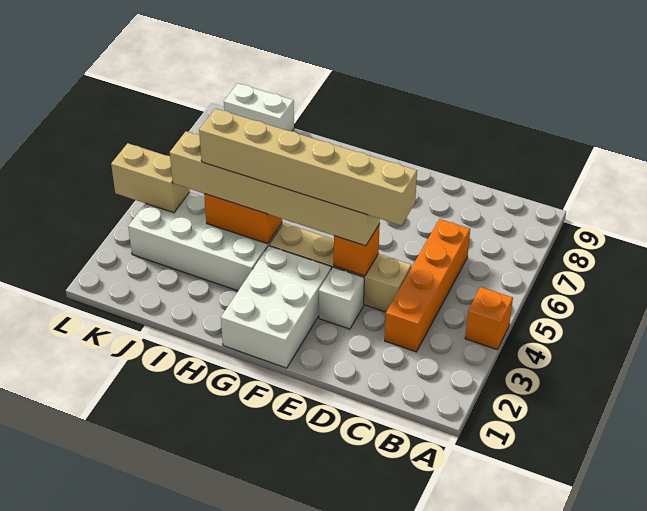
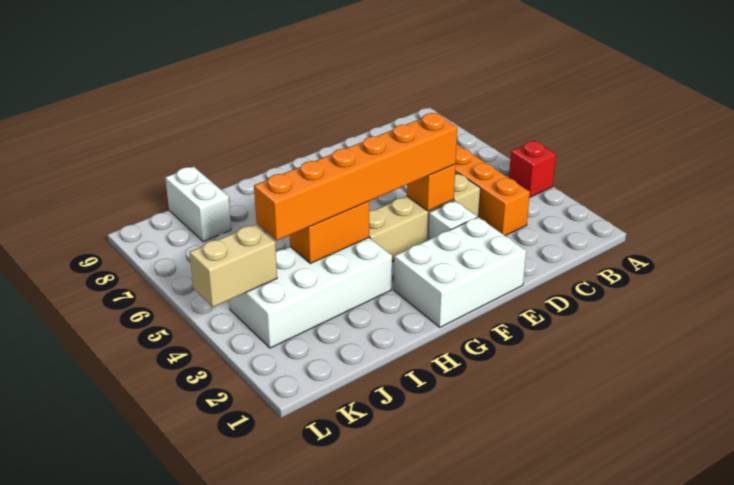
orange brick A4 level 1 -> red brick A4 level 1
tan brick D4:I4 level 4 -> none
tan brick E4:J4 level 3 -> orange brick E4:J4 level 3
white brick F1:G3 level 1 -> white brick E1:G2 level 1
white brick J9:K9 level 1 -> white brick J8:J9 level 1

